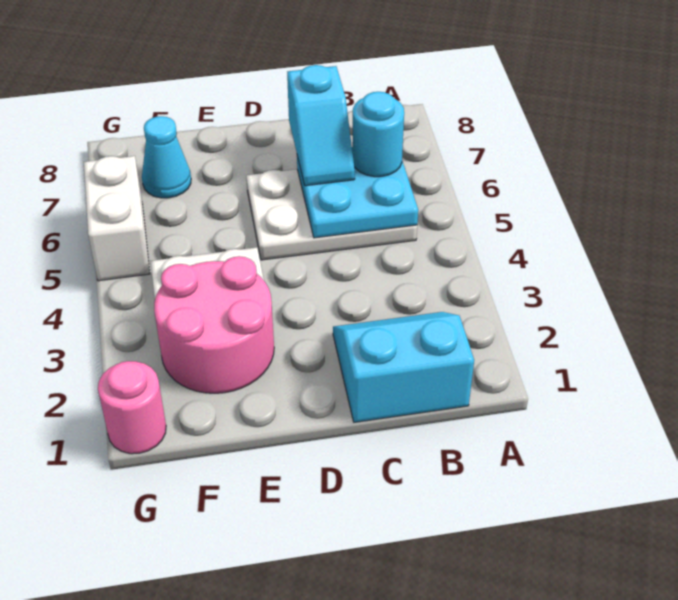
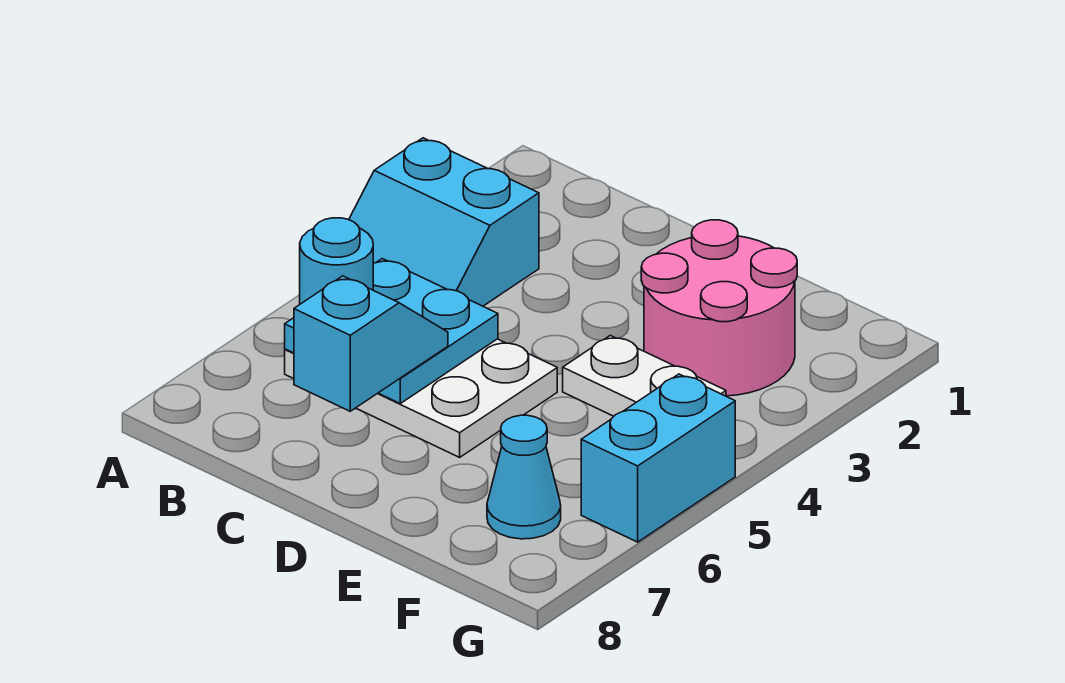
cyan slope B1:C2 level 1 top 1 -> cyan slope A3:B4 level 1 top 3
pink round brick G1 level 1 -> none
white brick G5:G6 level 1 -> cyan brick G5:G6 level 1

